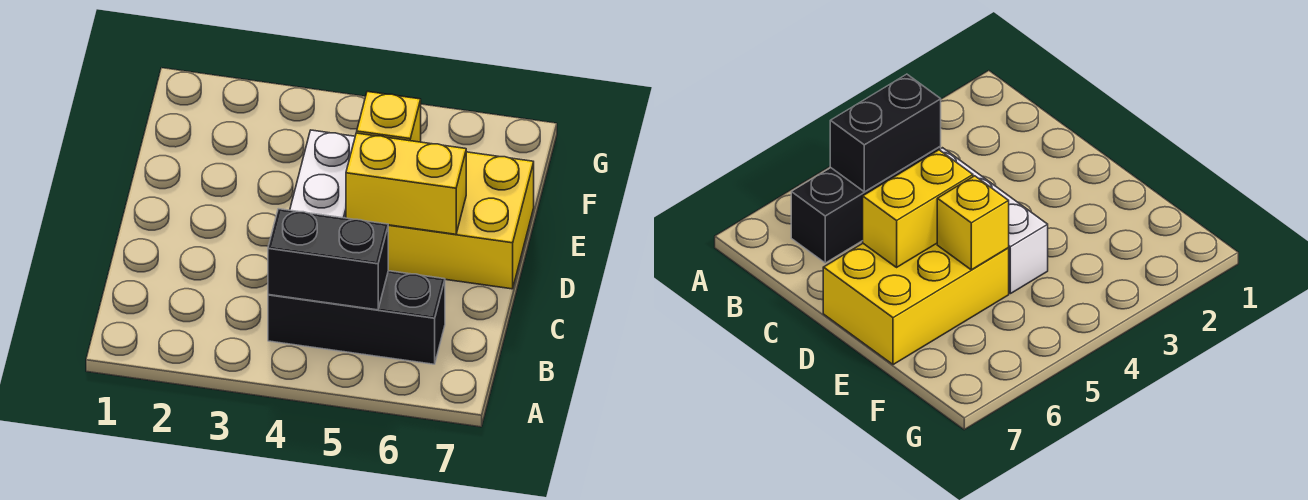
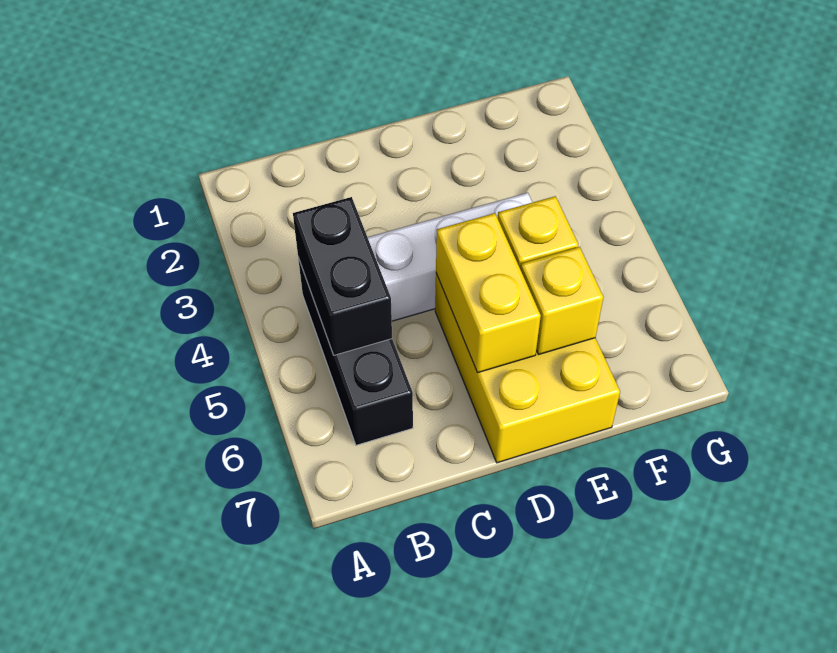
none -> yellow brick E6 level 2

